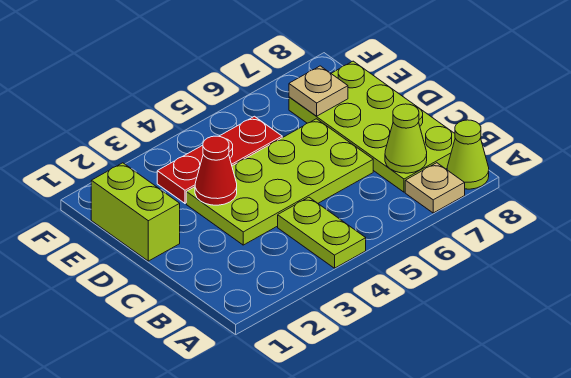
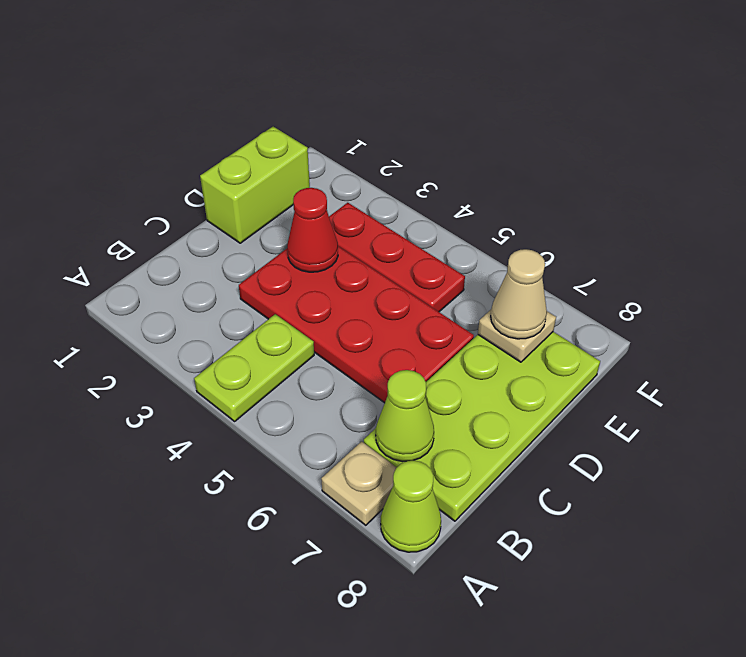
lime plate C3:D6 level 1 -> red plate C3:D6 level 1
none -> tan cone E7 level 3

